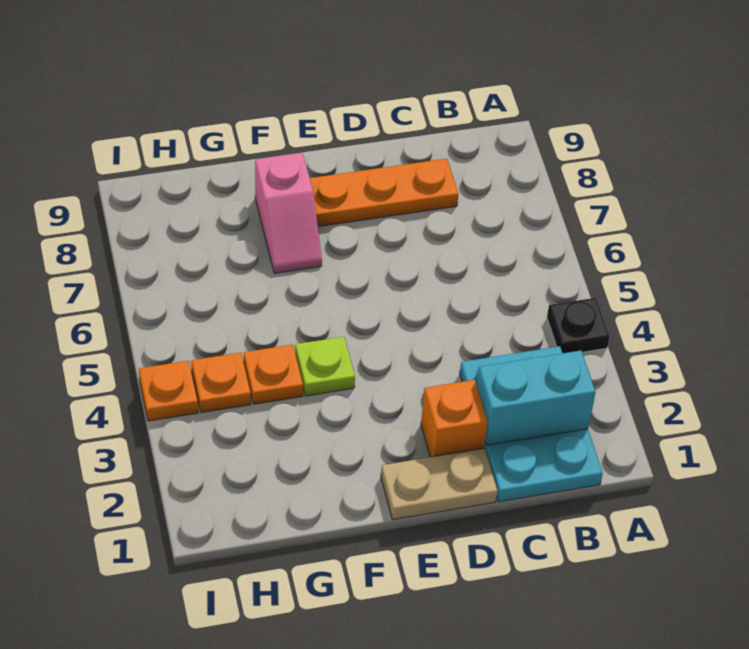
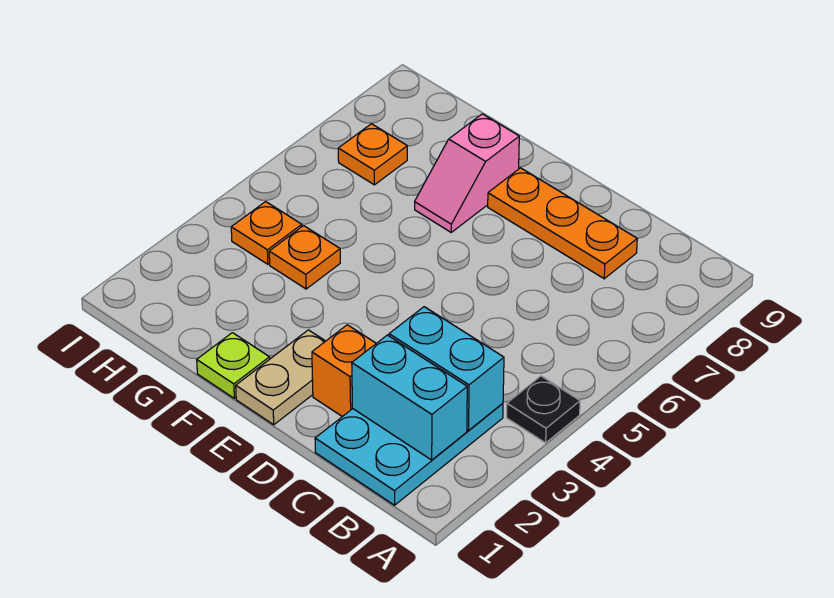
none -> cyan brick B3:C3 level 2
tan plate D1:E1 level 1 -> tan plate E1:E2 level 1
lime plate F4 level 1 -> lime plate F1 level 1
orange plate I4 level 1 -> orange plate H7 level 1

